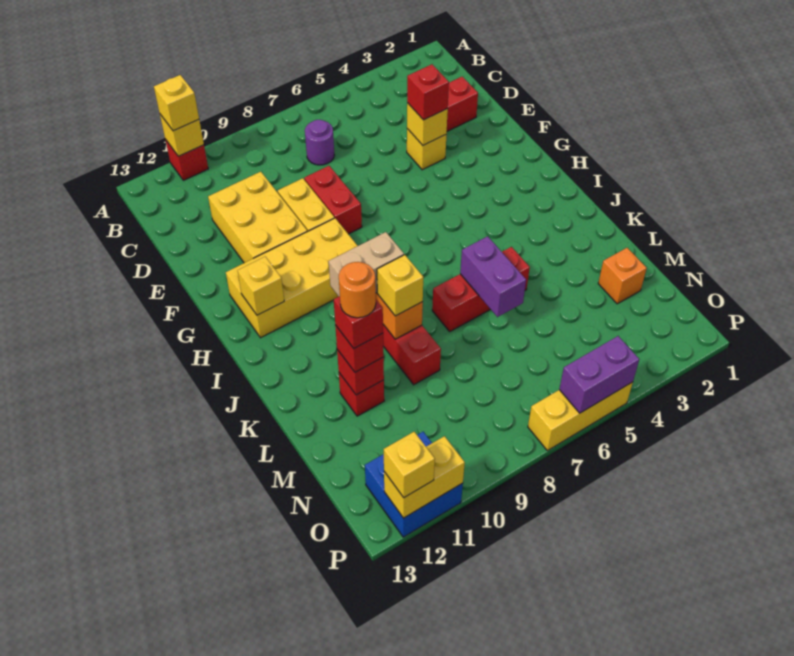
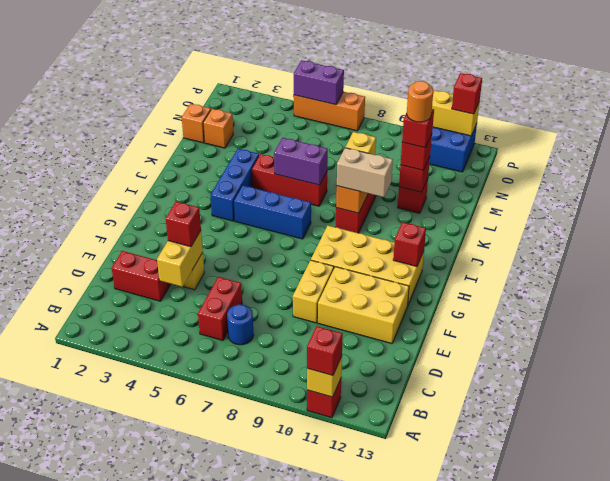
yellow brick A11 level 3 -> red brick A11 level 3
purple round brick C7 level 1 -> blue round brick C7 level 1
yellow brick D10:F11 level 1 -> yellow brick E10:F12 level 1
yellow brick E4 level 2 -> yellow brick D4:E4 level 2
red brick E8:F8 level 1 -> red brick C6:D6 level 1
yellow brick H12 level 2 -> red brick H12 level 2
none -> blue brick I4:K4 level 1
none -> blue brick I5:I7 level 1
purple brick K6:L6 level 2 -> purple brick K6:K7 level 2
none -> orange brick M1 level 1
yellow brick P5:P7 level 1 -> orange brick P5:P7 level 1
yellow brick P12 level 3 -> red brick P12 level 3

